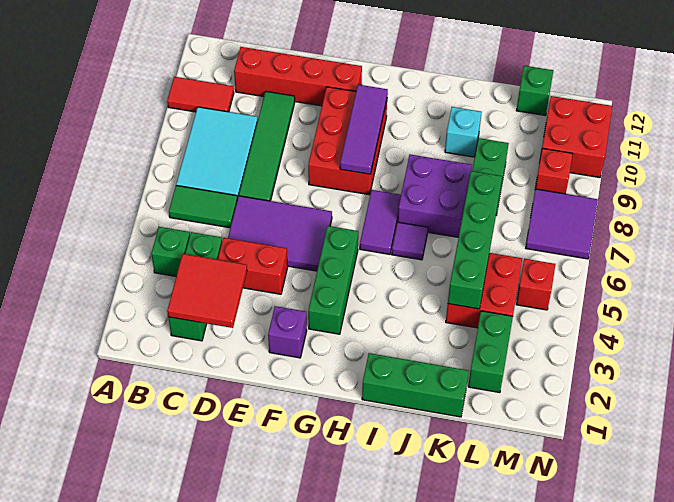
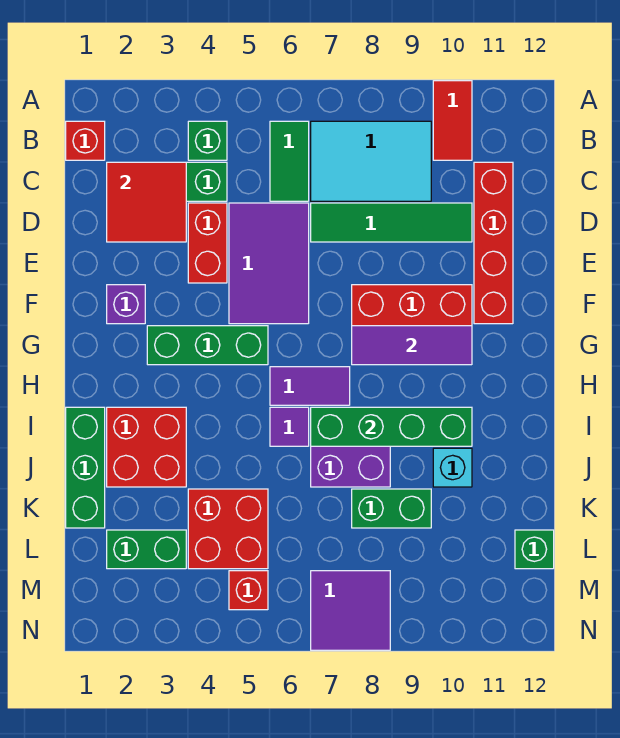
green brick K4:K7 level 2 -> green brick I7:I10 level 2
red brick M9 level 1 -> red brick B1 level 1
red brick M10:N11 level 1 -> red brick I2:J3 level 1

